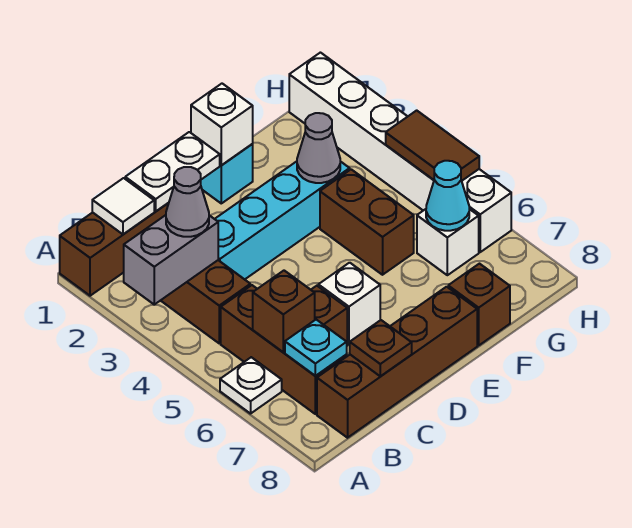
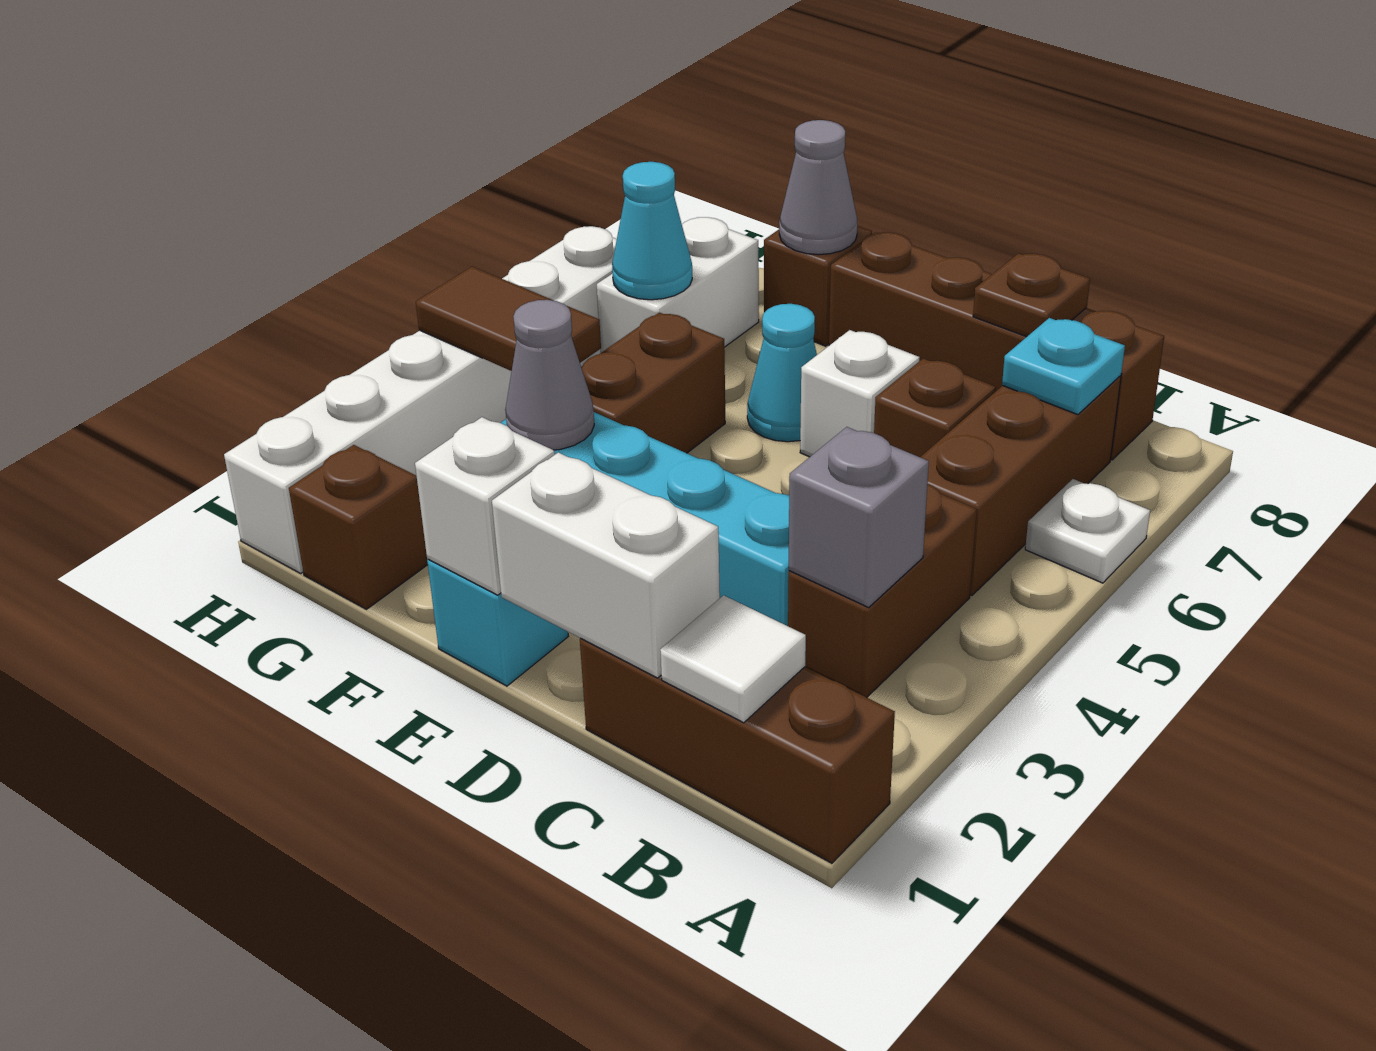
grey brick A3:B3 level 2 -> grey brick B3 level 2
grey cone B3 level 3 -> grey cone F8 level 2
brown brick B6 level 2 -> brown brick G1 level 1
white plate C1:D1 level 2 -> white brick C1:D1 level 2
none -> cyan cone E6 level 1
white brick G6 level 1 -> white brick G6:G7 level 1
brown tile H4:H5 level 2 -> brown tile G4:H4 level 2

